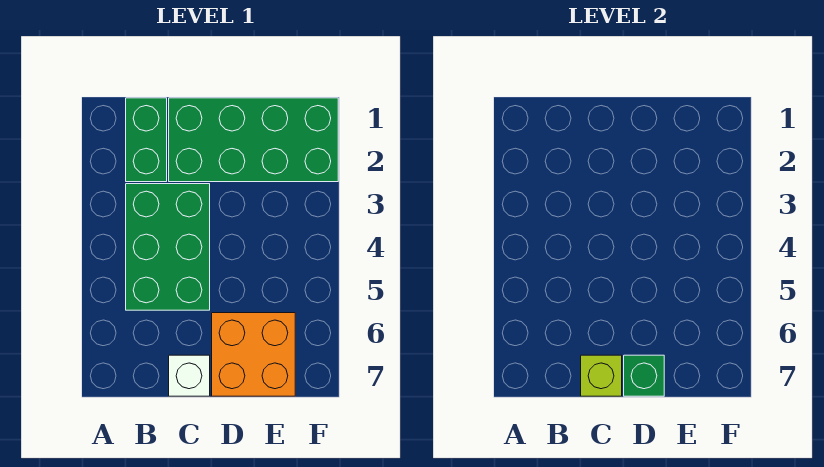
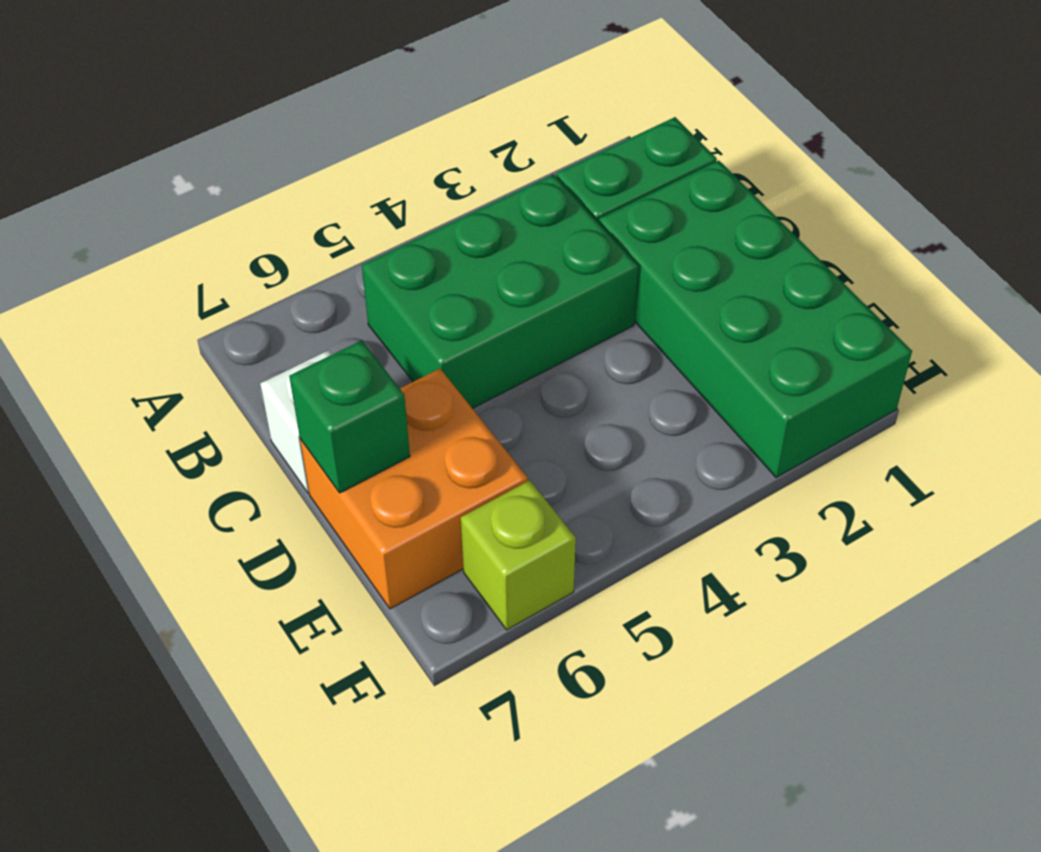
lime brick C7 level 2 -> lime brick F6 level 1

